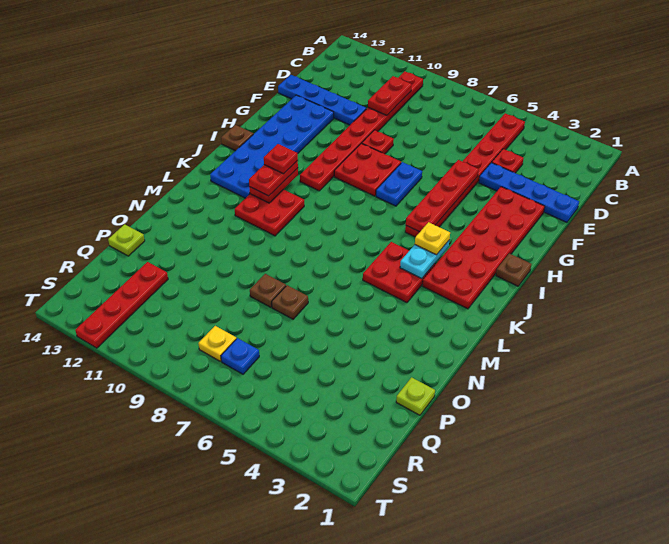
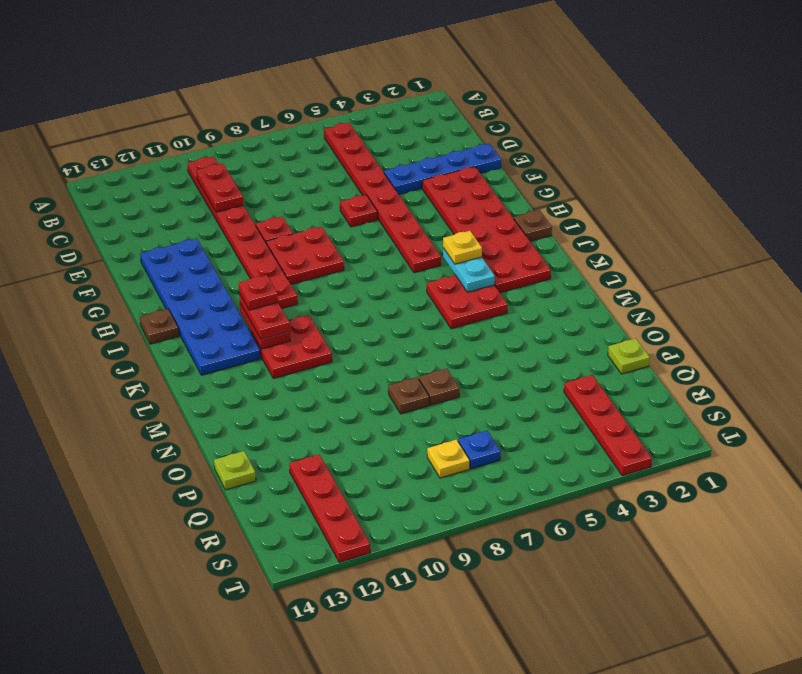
red plate D4 level 1 -> red plate F6 level 1
blue plate E11:E14 level 1 -> none
red plate F5:I5 level 2 -> red plate Q3:T3 level 1
blue plate G7:H7 level 1 -> none

